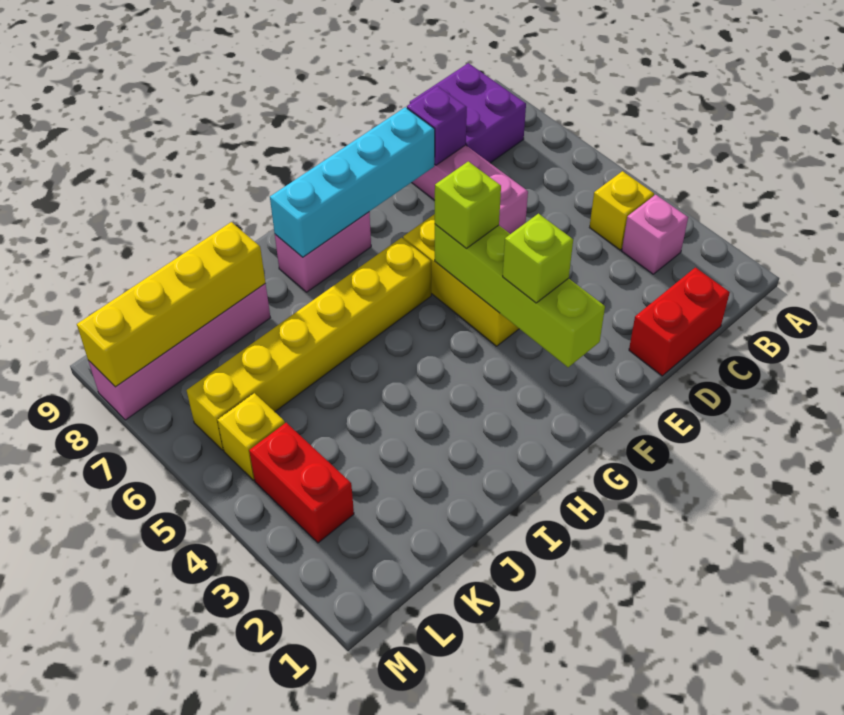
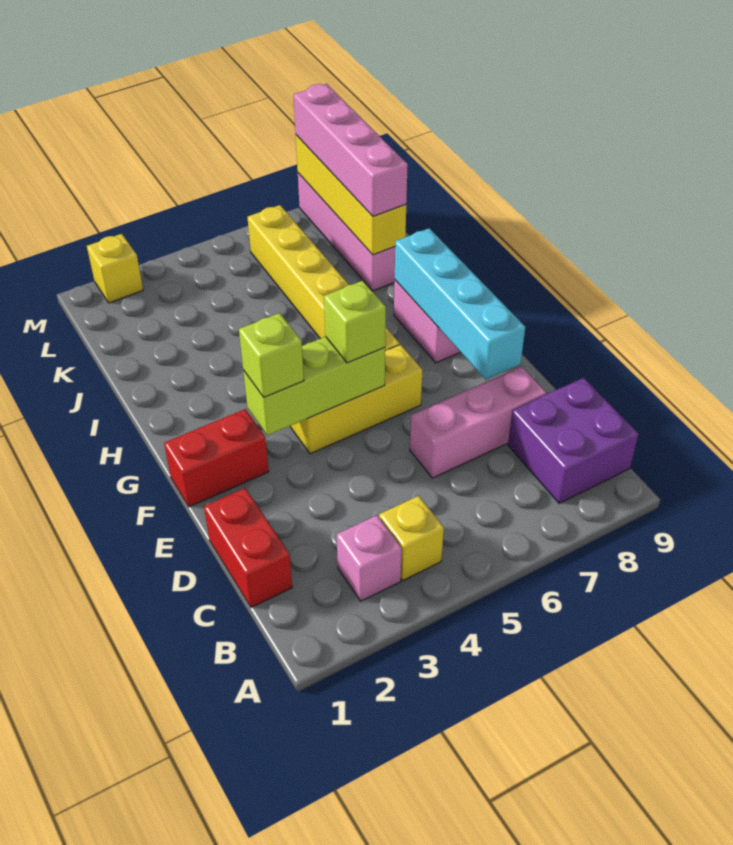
purple brick D8 level 2 -> none
lime brick F2:F5 level 2 -> lime brick F3:F5 level 2
none -> pink brick J8:M8 level 3
red brick L3:L4 level 1 -> red brick F1:F2 level 1
yellow brick L5 level 1 -> yellow brick M2 level 1

